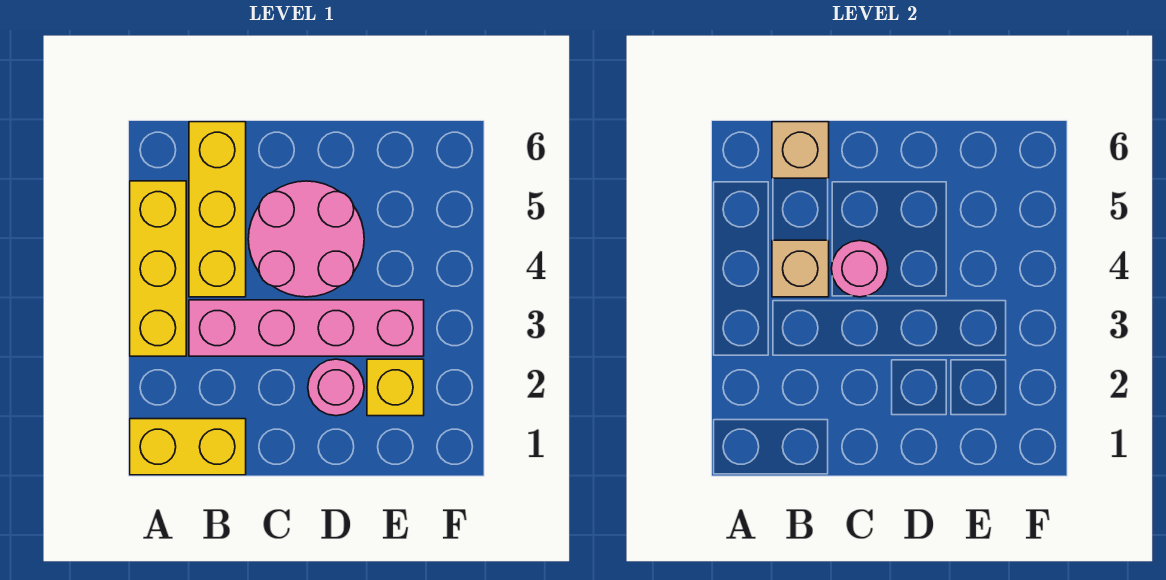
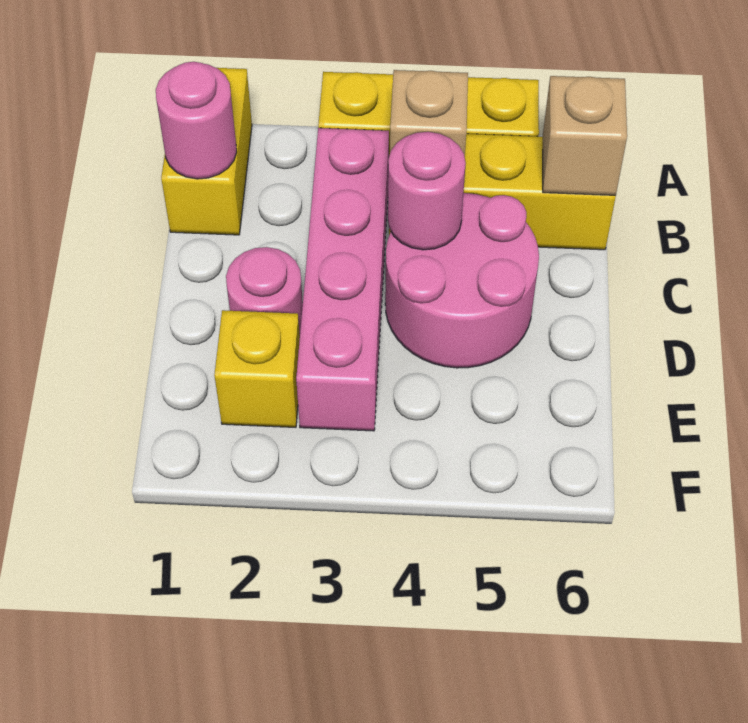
none -> pink round brick B1 level 2

